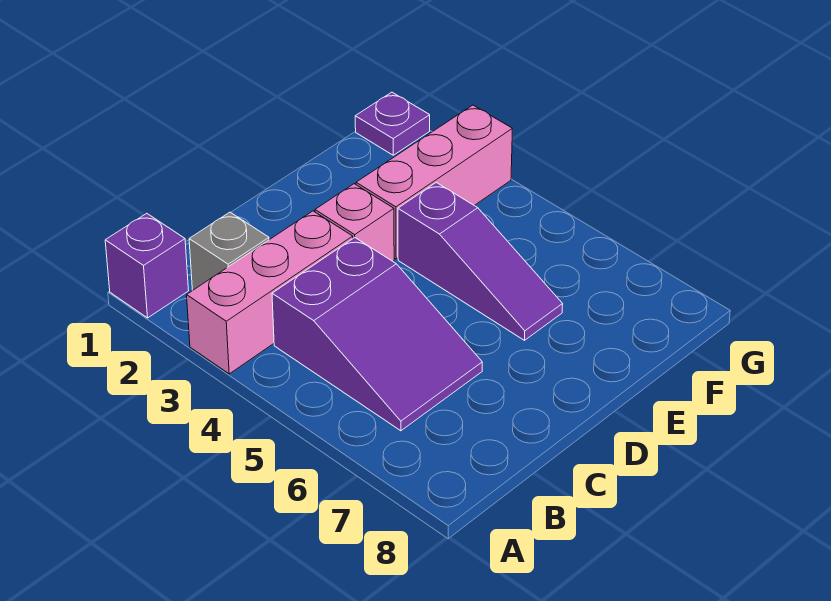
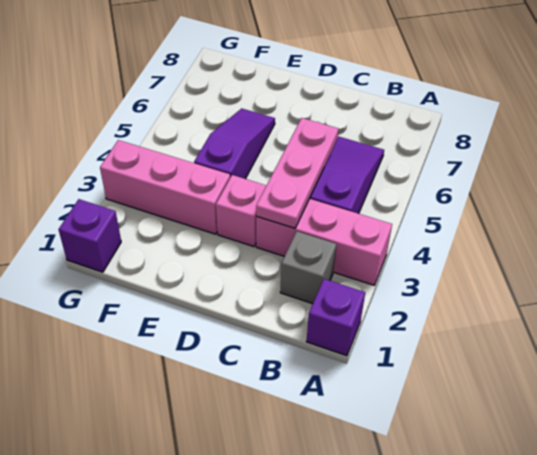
none -> pink plate C3:C5 level 2
purple plate G1 level 1 -> purple brick G1 level 1

